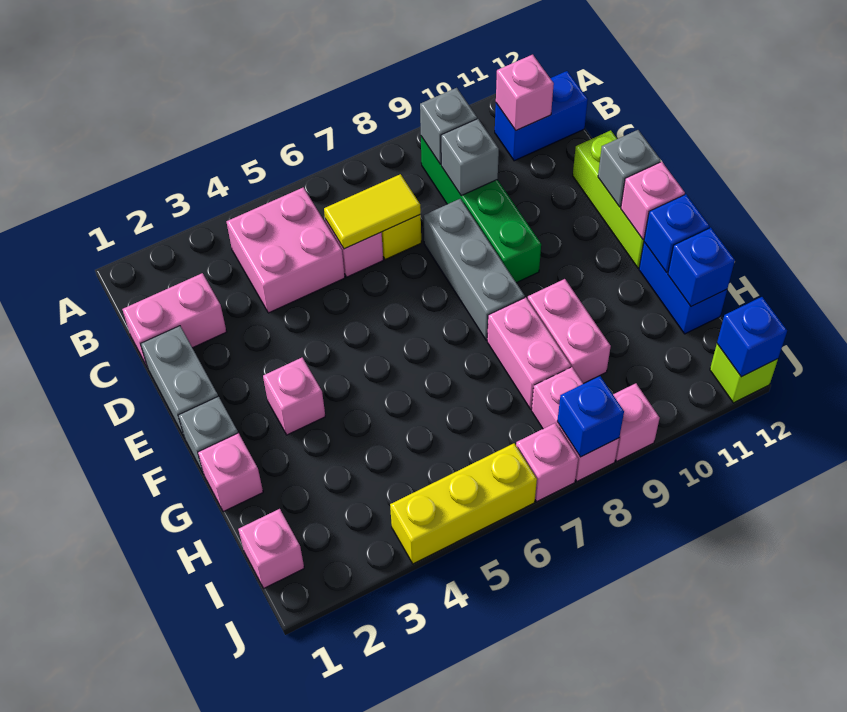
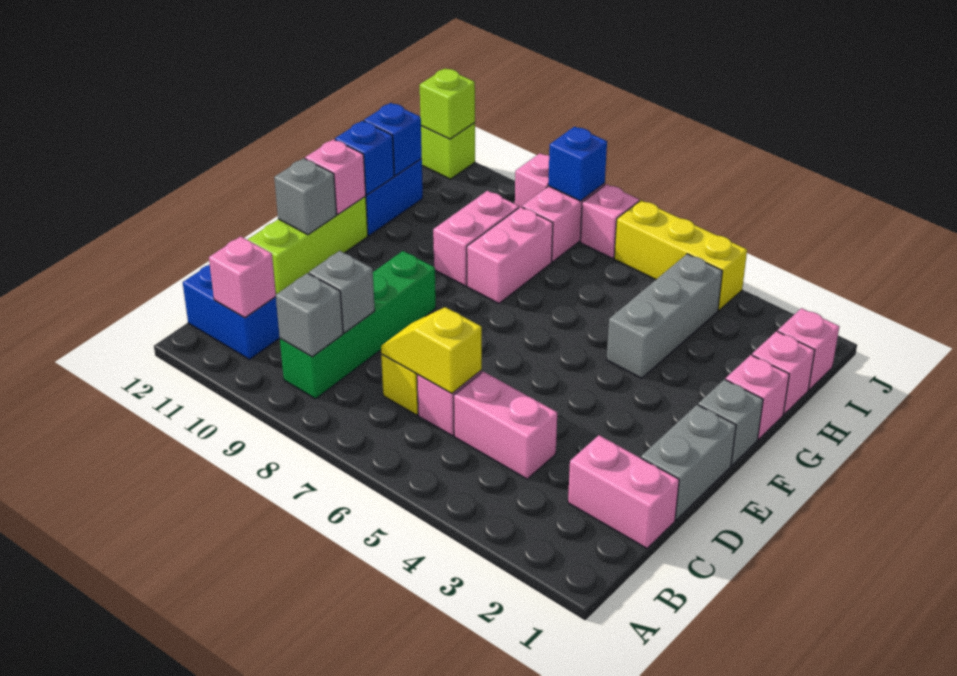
pink brick B4:C5 level 1 -> pink brick C4:C5 level 1
yellow tile C6:C7 level 2 -> yellow slope C6:C7 level 2 top 6
grey brick D8:F8 level 1 -> grey brick G4:I4 level 1
pink brick F3 level 1 -> pink brick H1 level 1
blue brick J12 level 2 -> lime brick J12 level 2

